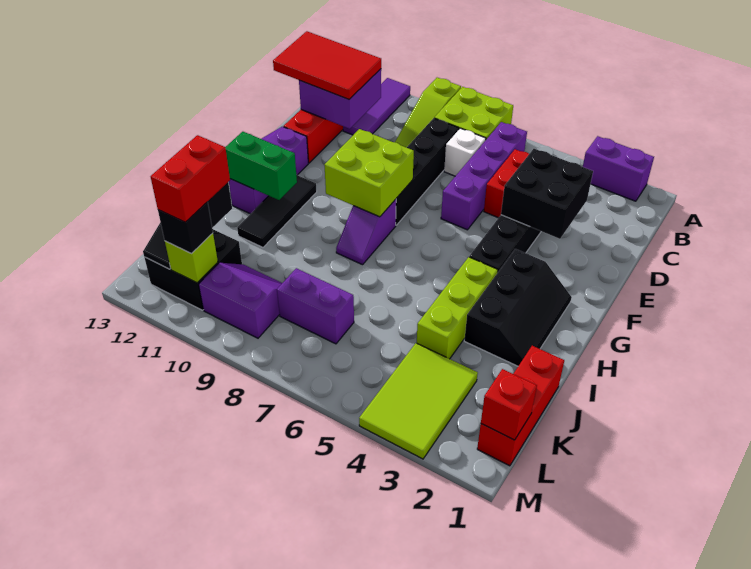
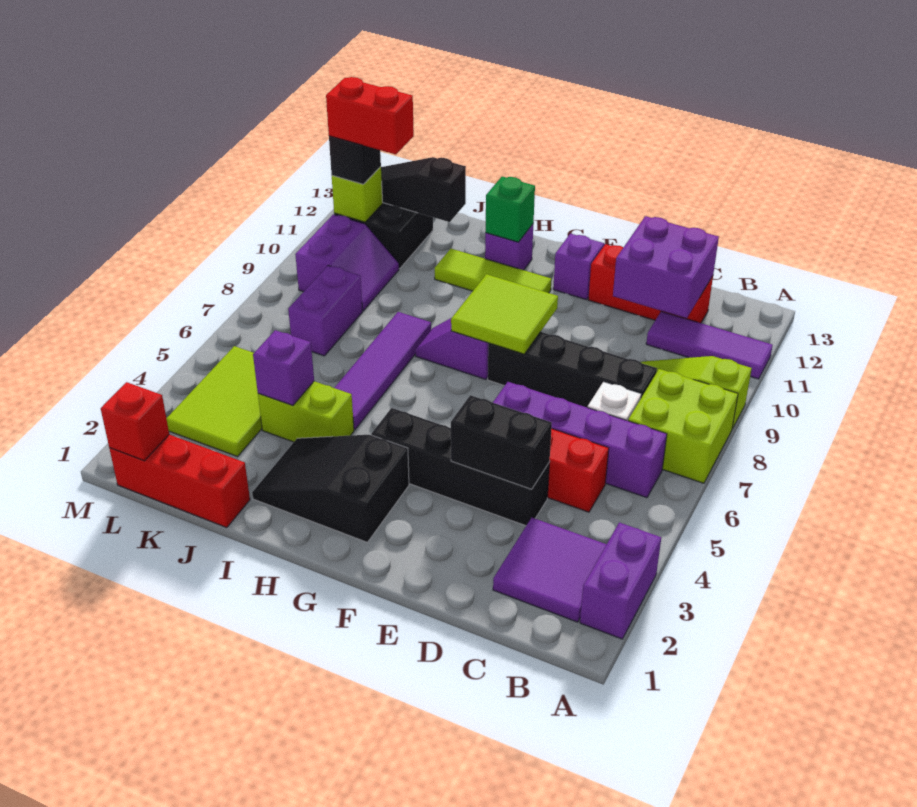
none -> purple tile B2:C3 level 1
red tile C11:D13 level 3 -> none
black brick D3:E4 level 2 -> black brick D4:E4 level 2
lime brick F8:G9 level 2 -> lime tile F8:G9 level 2
black slope G2:I3 level 1 top 3 -> black slope G2:I3 level 1 top G
black tile G11:I11 level 1 -> lime tile G11:I11 level 1
lime brick H4:J4 level 1 -> lime brick I4:J4 level 1
green brick H11:H12 level 2 -> green brick H12 level 2
none -> purple tile I5:I8 level 1
none -> purple brick J4 level 2
lime tile K3:M4 level 1 -> lime tile K3:L5 level 1

